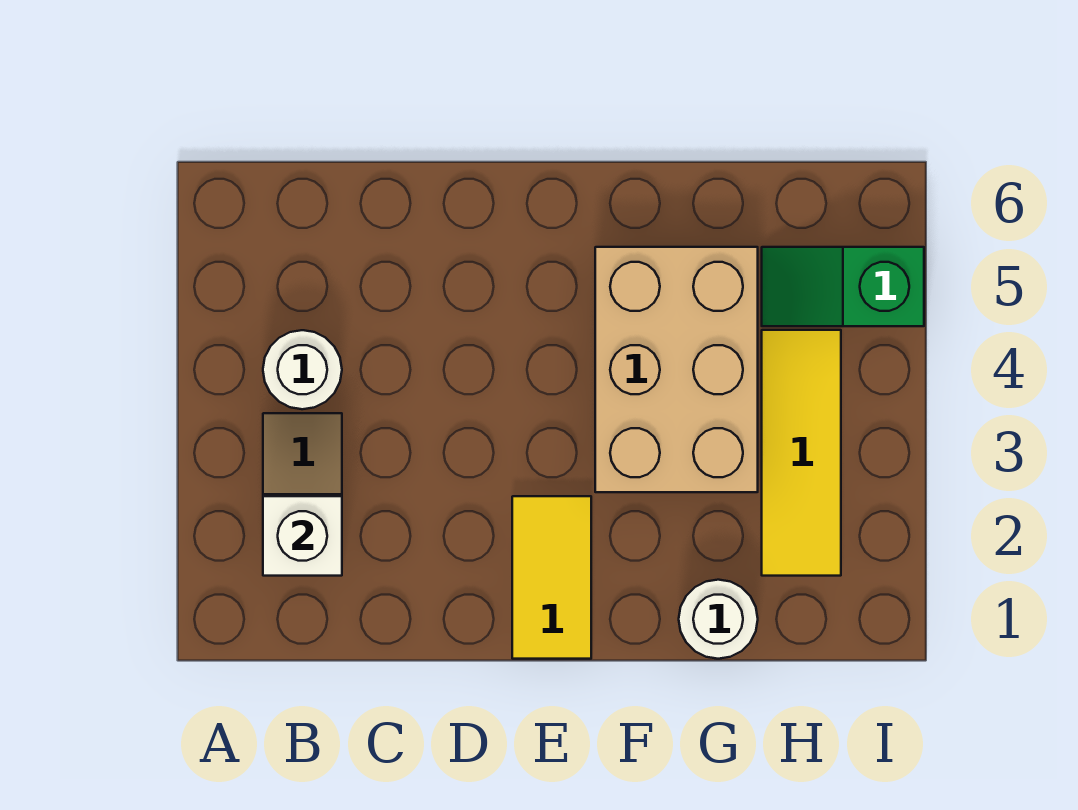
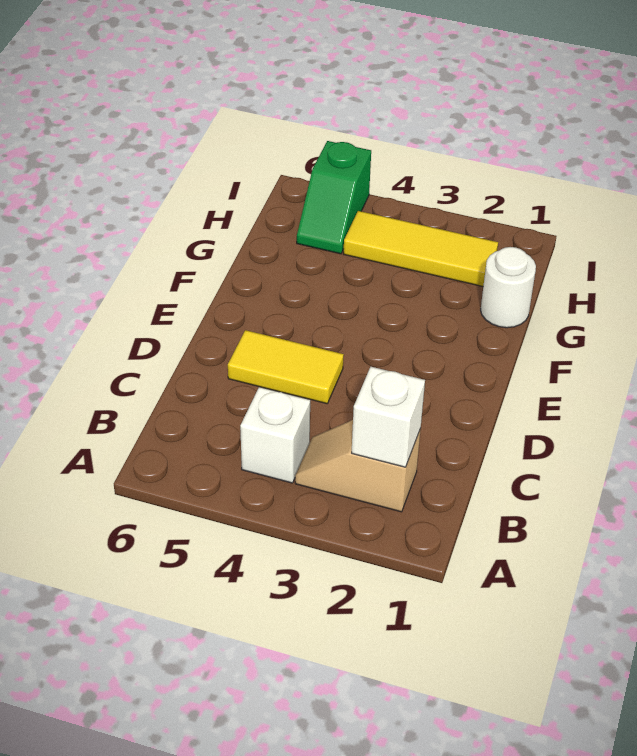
white round brick B4 level 1 -> white brick B4 level 1
yellow tile E1:E2 level 1 -> yellow tile D4:D5 level 1
tan brick F3:G5 level 1 -> none

